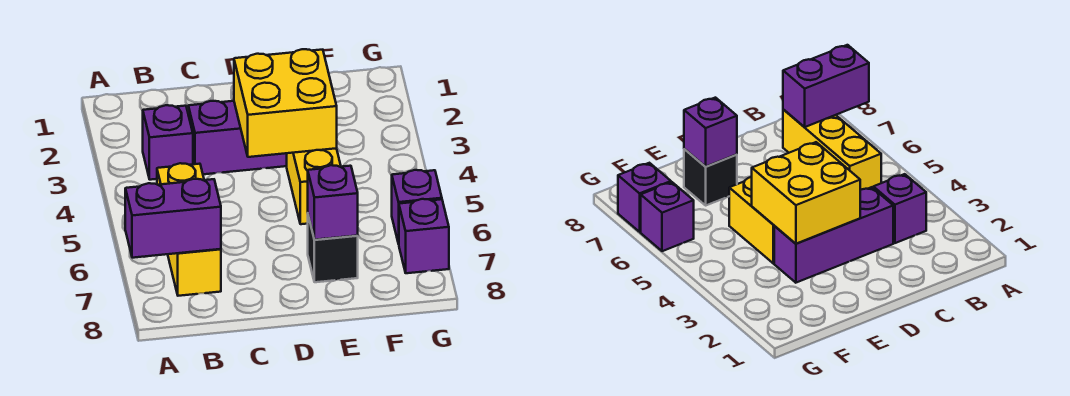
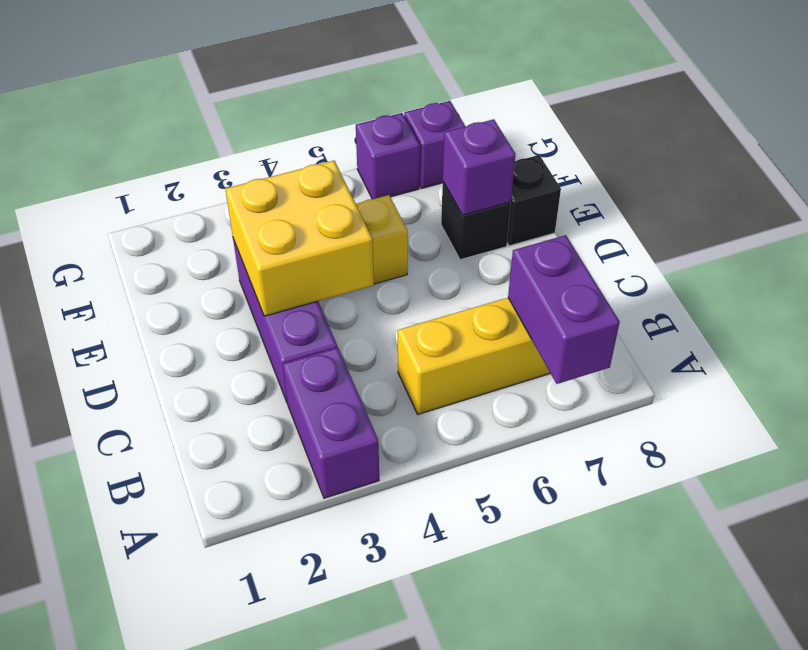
purple brick B3 level 1 -> purple brick A3:B3 level 1
none -> black brick E8 level 1

